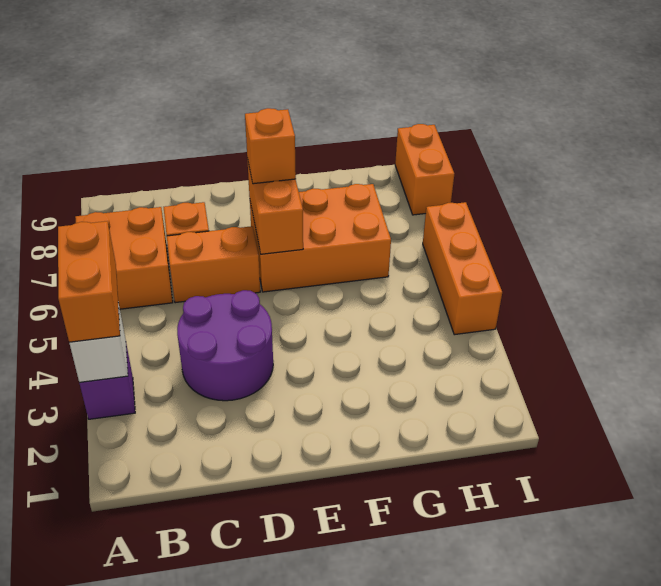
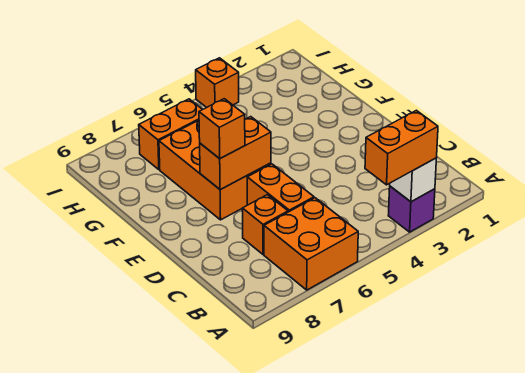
purple round brick C3:D4 level 1 -> none
orange brick I4:I6 level 1 -> orange brick I4 level 1
orange brick I8:I9 level 1 -> orange brick H6:H7 level 1

